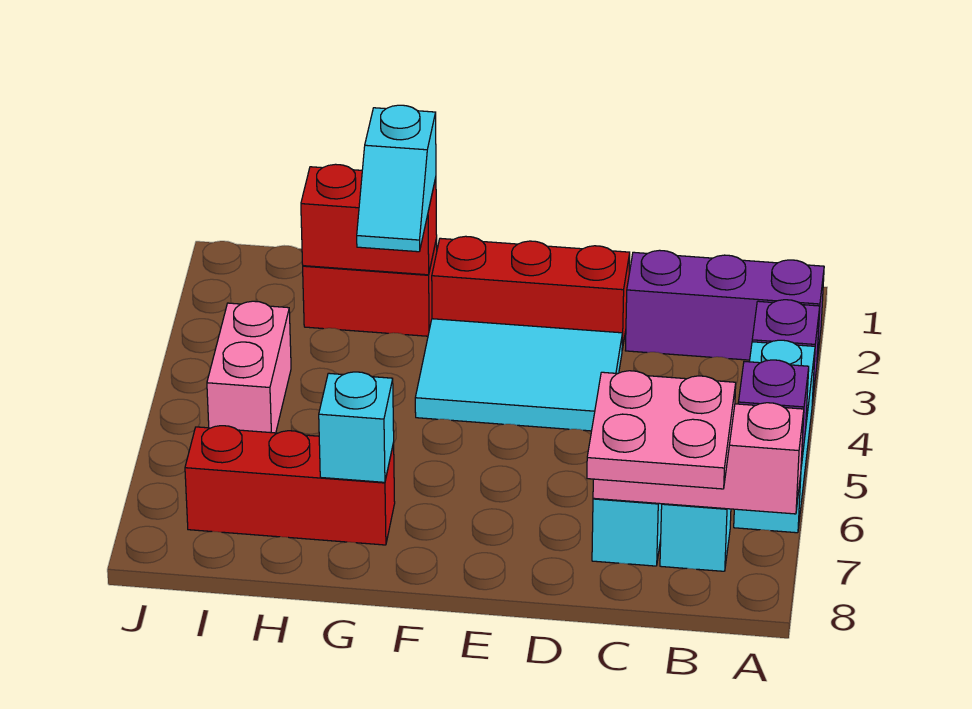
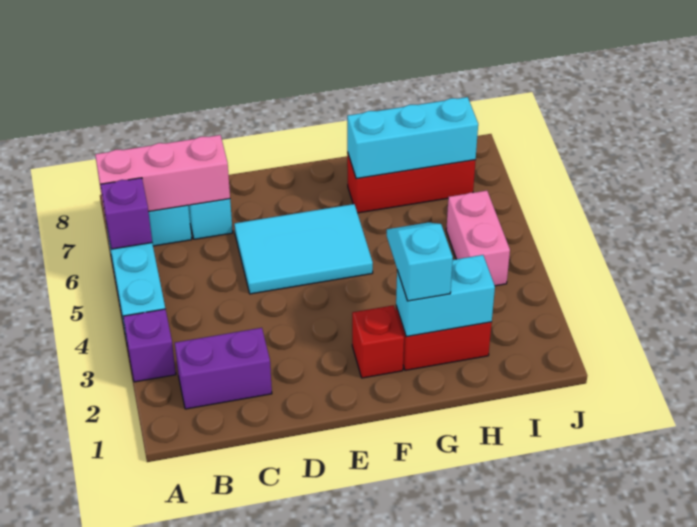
purple brick A2:C2 level 1 -> purple brick B2:C2 level 1
pink plate B7:C8 level 3 -> none
red brick D2:F2 level 1 -> red brick F2 level 1
cyan tile D3:F4 level 1 -> cyan tile D5:F6 level 1
red brick G2:H2 level 2 -> cyan brick G2:H2 level 2
cyan brick G7 level 2 -> cyan brick G7:I7 level 2

